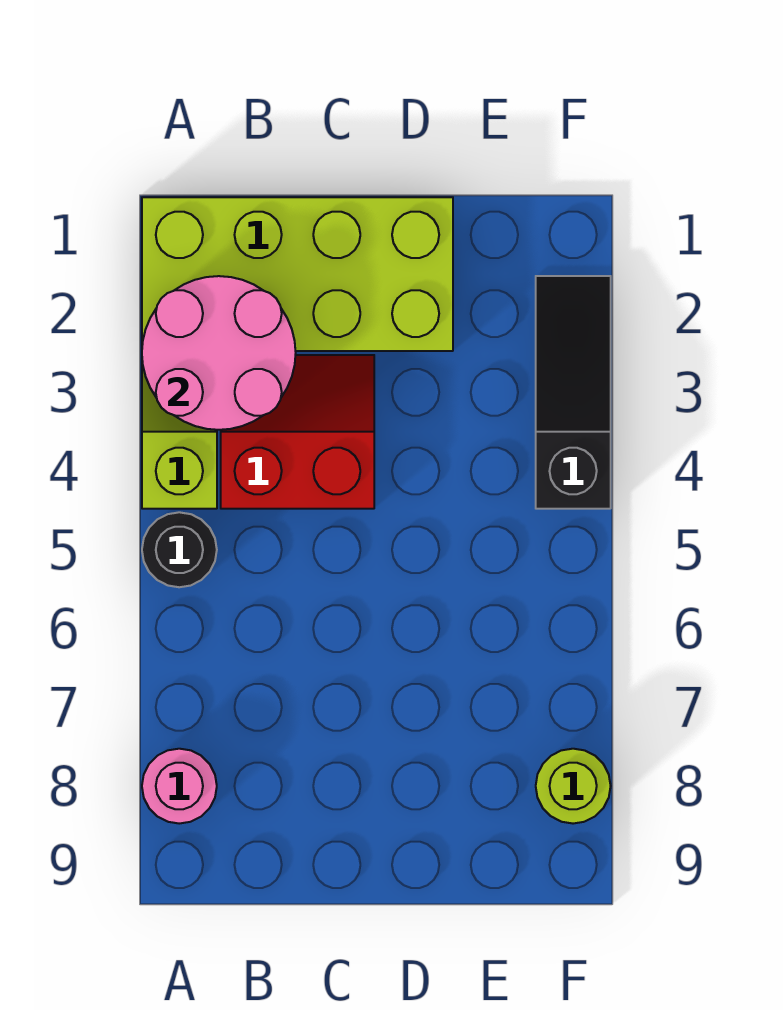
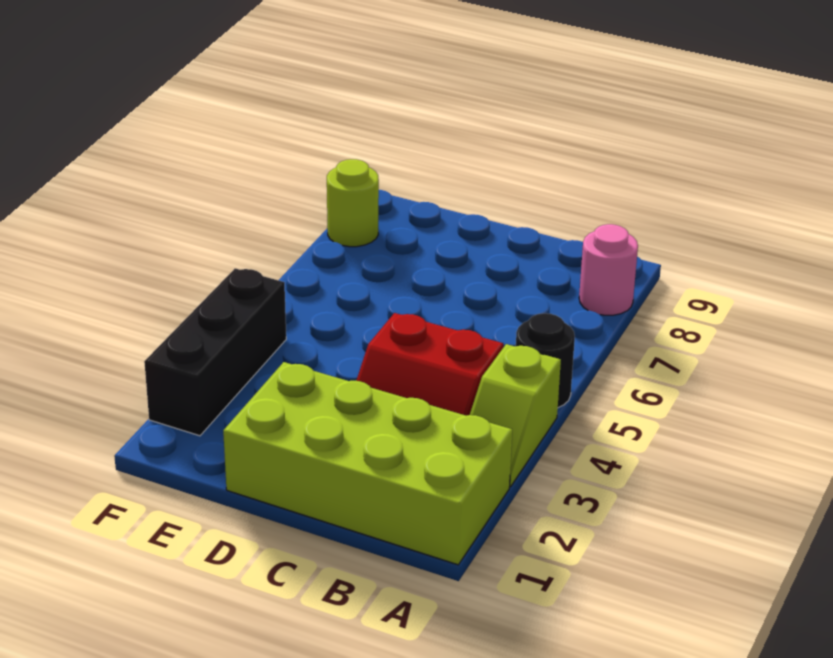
pink round brick A2:B3 level 2 -> none
black slope F2:F4 level 1 top 4 -> black brick F2:F4 level 1

